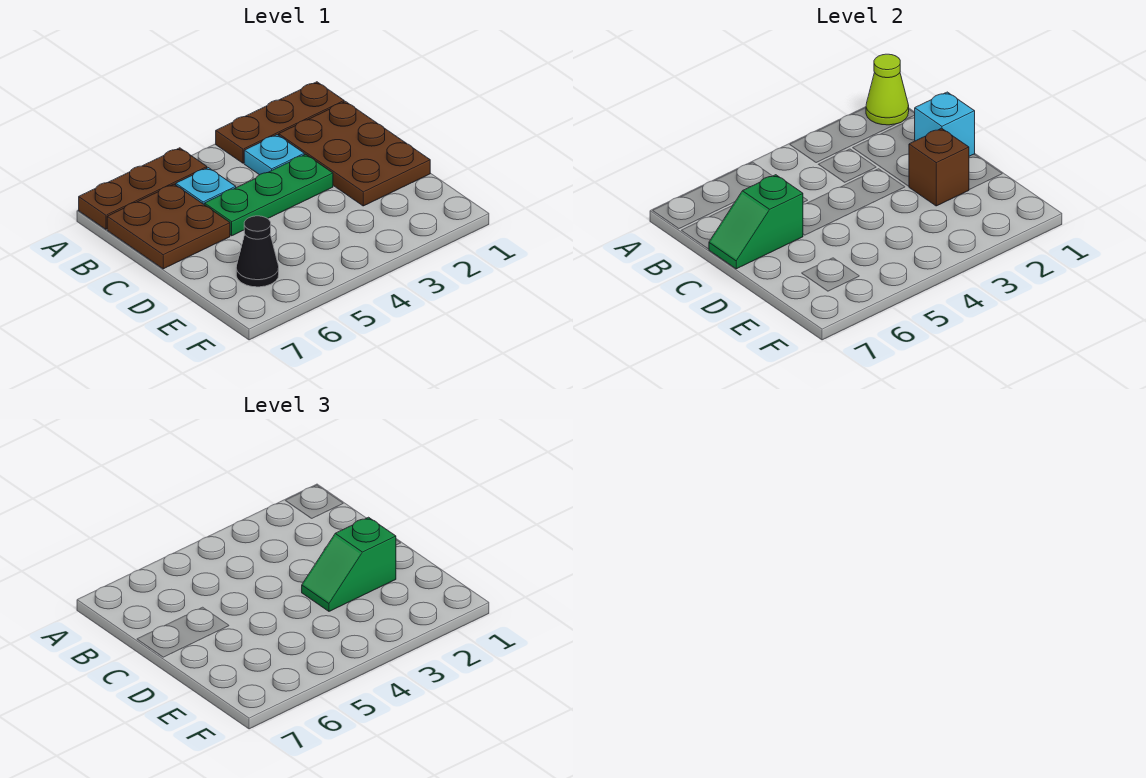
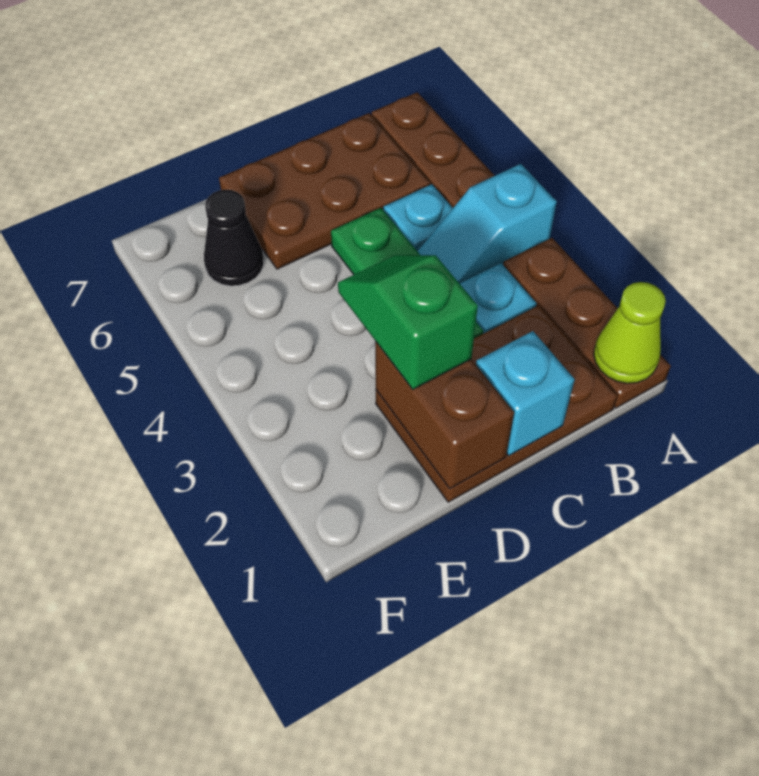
none -> cyan slope A4:B4 level 1 top A
brown plate B6:C7 level 1 -> brown plate B6:D7 level 1
green slope C6:C7 level 2 top 6 -> none
brown brick D2 level 2 -> brown brick D1:D2 level 2

